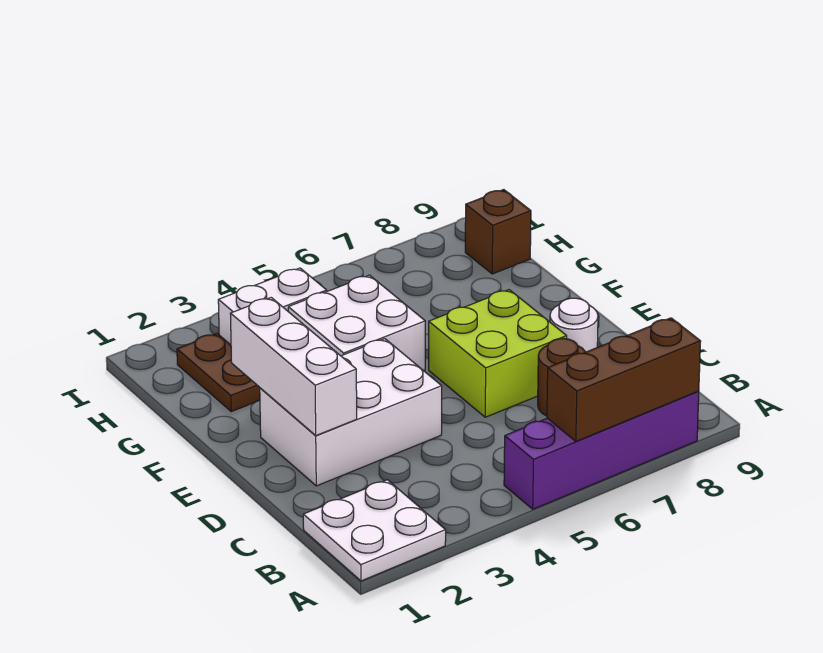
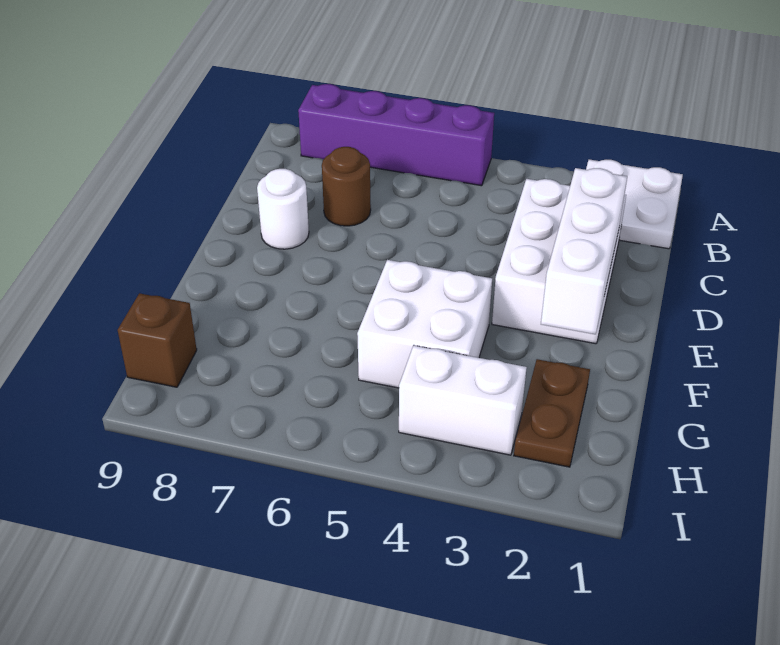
brown brick A6:A8 level 2 -> none
white brick D2:E4 level 1 -> white brick C2:E3 level 1
lime brick D6:E7 level 1 -> none

